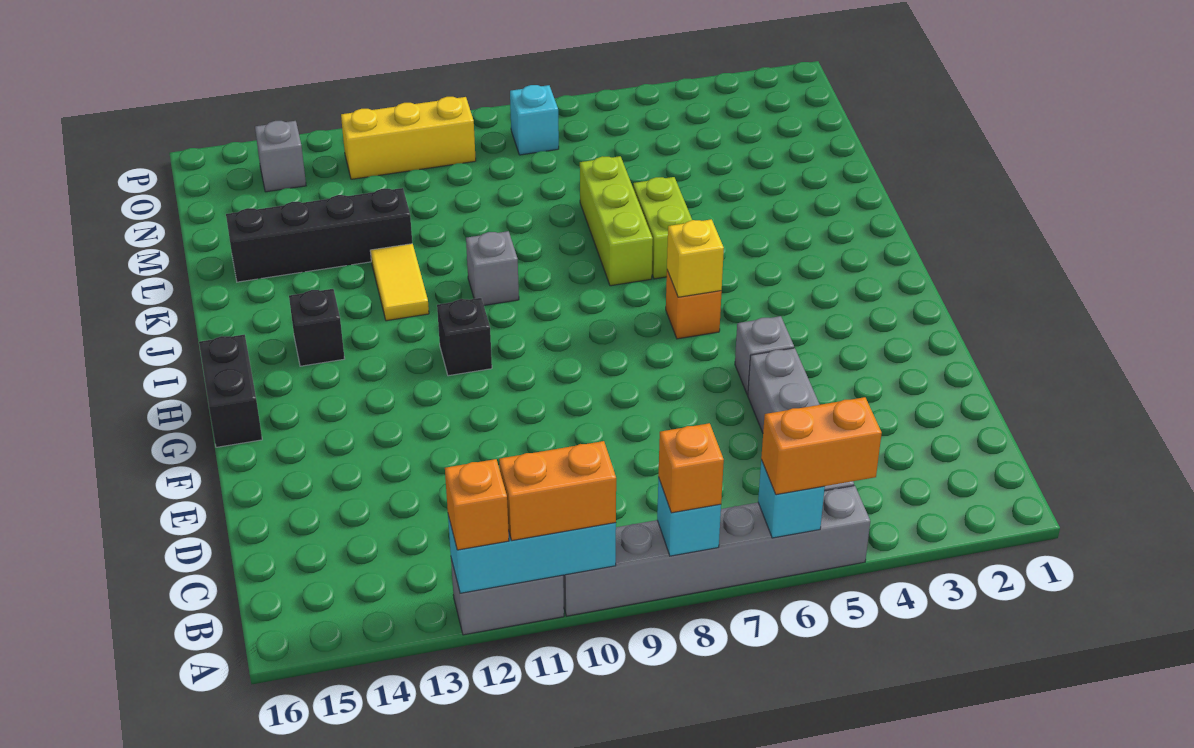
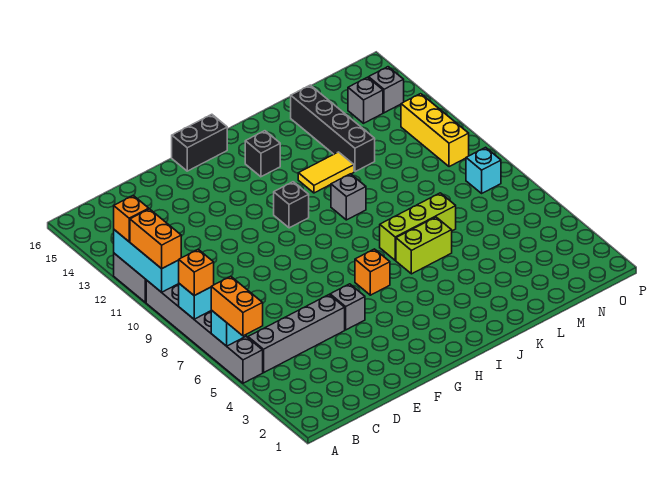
yellow brick H6 level 2 -> none
none -> grey brick N14 level 1

